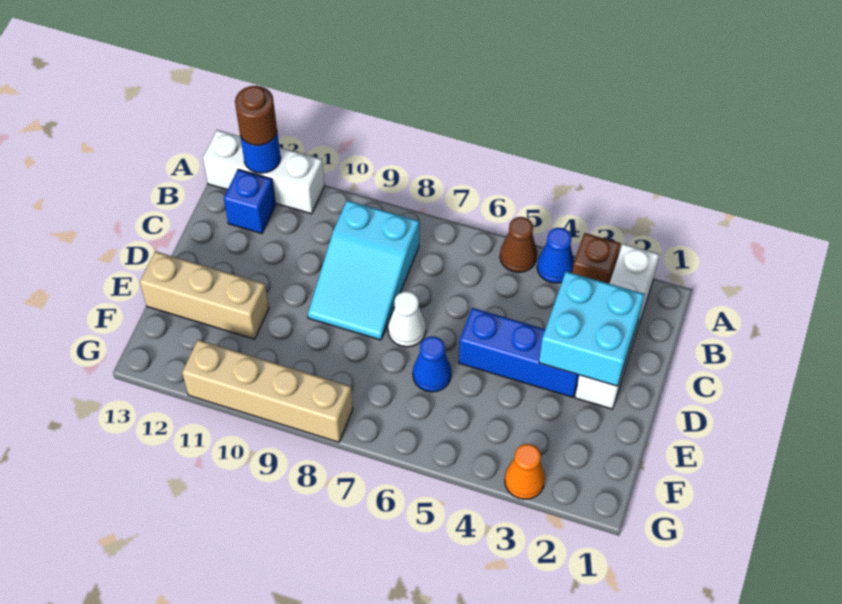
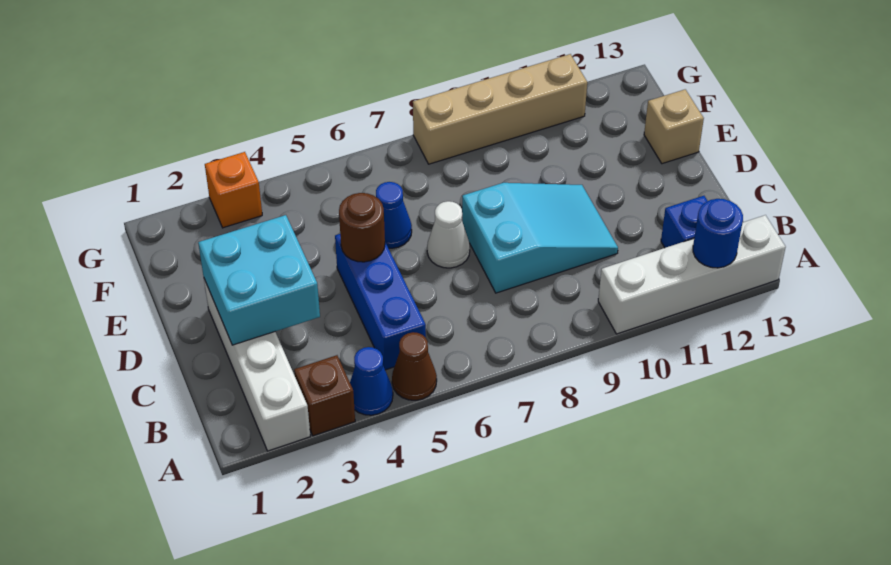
white brick A11:A13 level 1 -> white brick A10:A13 level 1
brown round brick A12 level 3 -> brown round brick D5 level 2
cyan slope B8:D9 level 1 top B -> cyan slope C8:D10 level 1 top 8
blue brick D3:D5 level 1 -> blue brick B5:D5 level 1
tan brick E11:E13 level 1 -> tan brick E13 level 1
orange cone G3 level 1 -> orange brick G3 level 1

